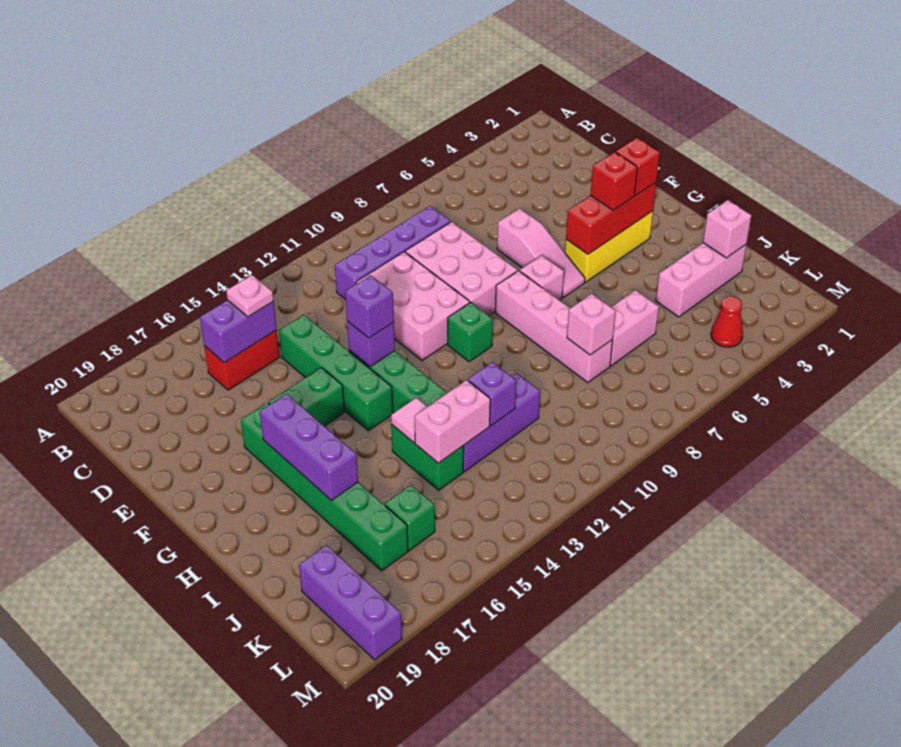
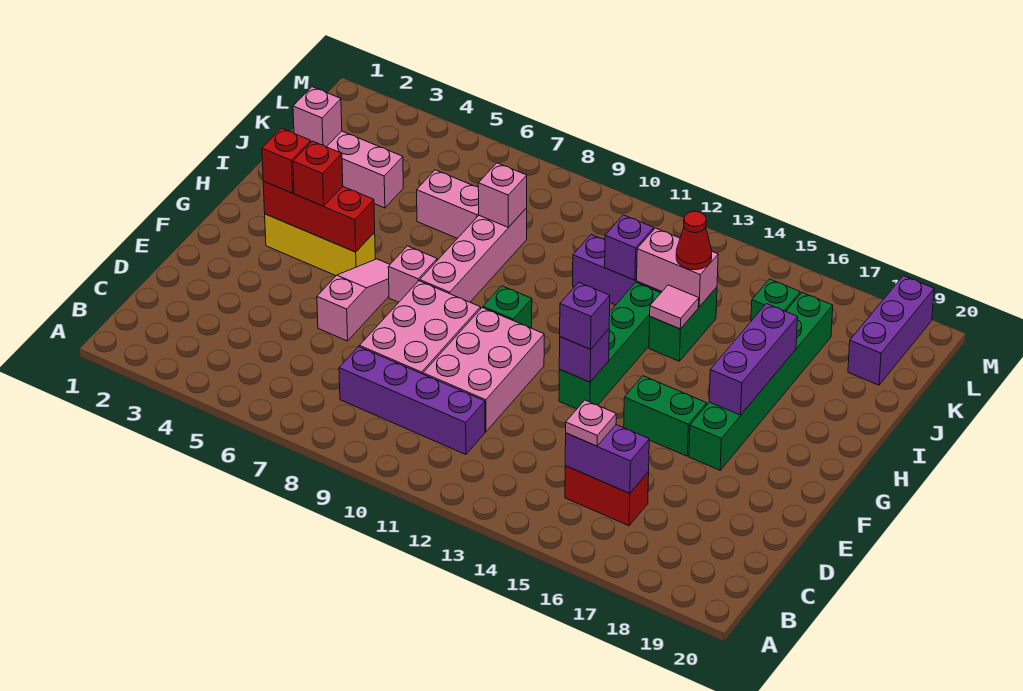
green brick D14:G14 level 1 -> none
red cone L4 level 1 -> red cone J14 level 3

